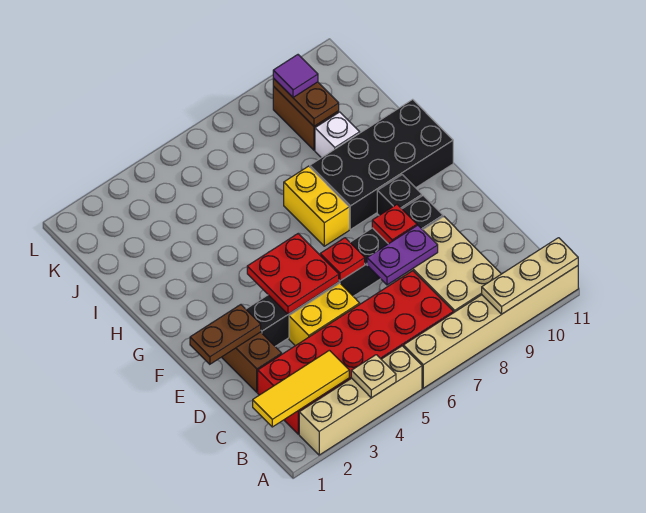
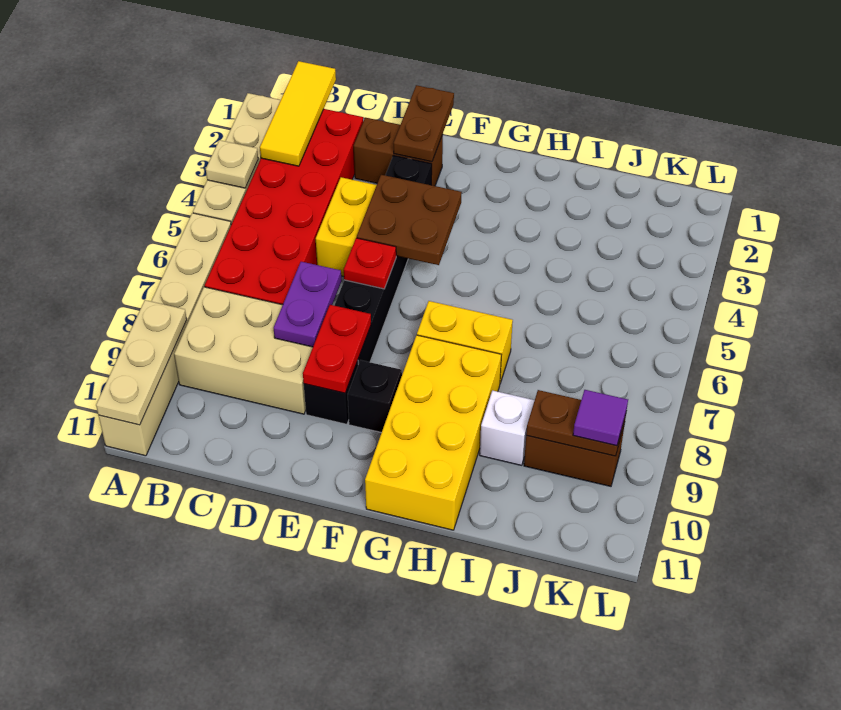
red plate E4:F5 level 2 -> brown plate E4:F5 level 2
red plate E8 level 2 -> red plate E8:E9 level 2
black brick G8:H11 level 1 -> yellow brick G8:H11 level 1

